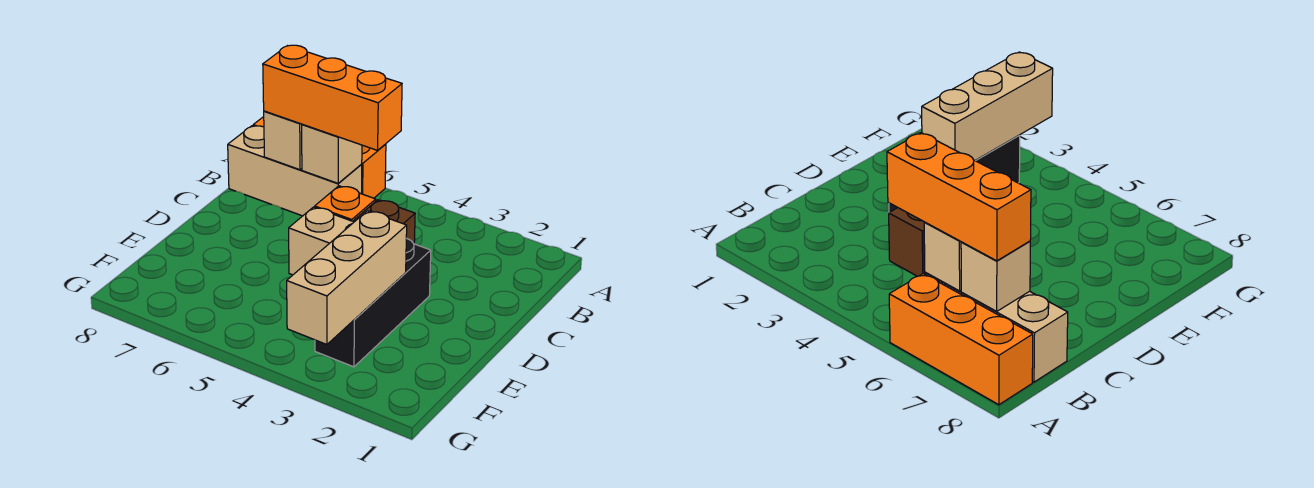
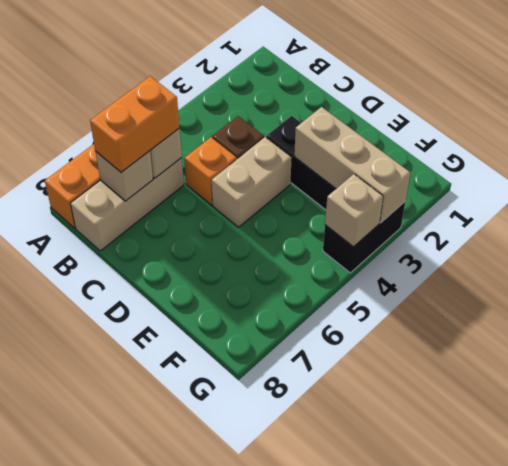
orange brick B5:B7 level 3 -> orange brick B6:B7 level 3
none -> black brick G3:G4 level 1
none -> tan brick G4 level 2

